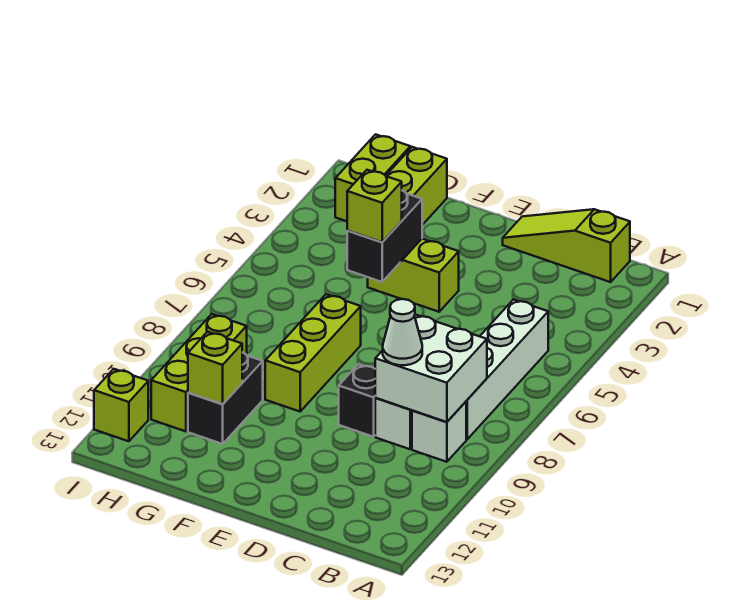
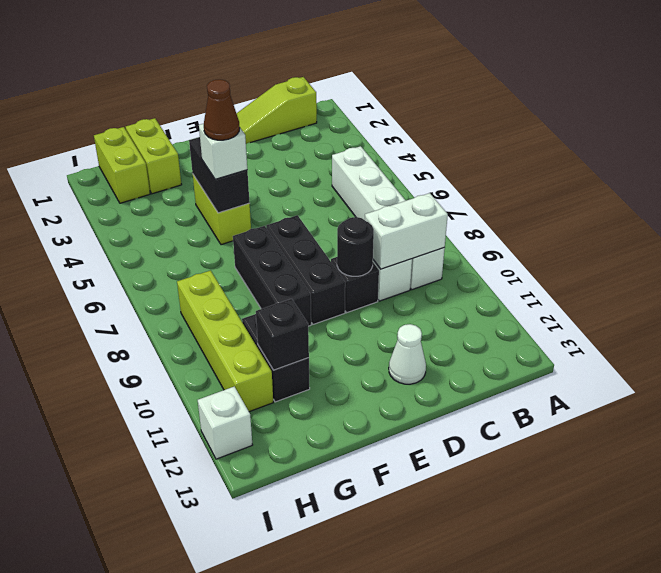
white brick B8:C9 level 2 -> white brick B9:C9 level 2
white cone C9 level 3 -> white cone D12 level 1
none -> black round brick D9 level 2
lime brick E4:F4 level 1 -> lime brick F4:F5 level 1
none -> black brick E7:E9 level 1
lime brick F5 level 3 -> white brick F5 level 3
none -> brown cone F5 level 4
lime brick F7:F9 level 1 -> black brick F7:F9 level 1
lime brick G11 level 2 -> black brick G11 level 2
lime brick H9:H11 level 1 -> lime brick H8:H11 level 1
lime brick I12 level 1 -> white brick I12 level 1

